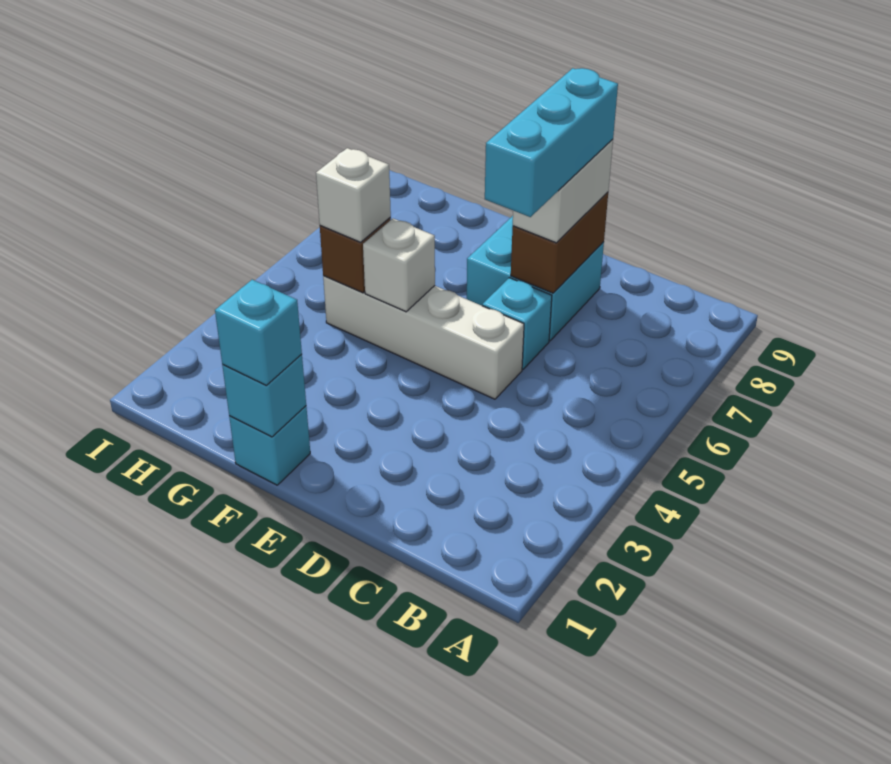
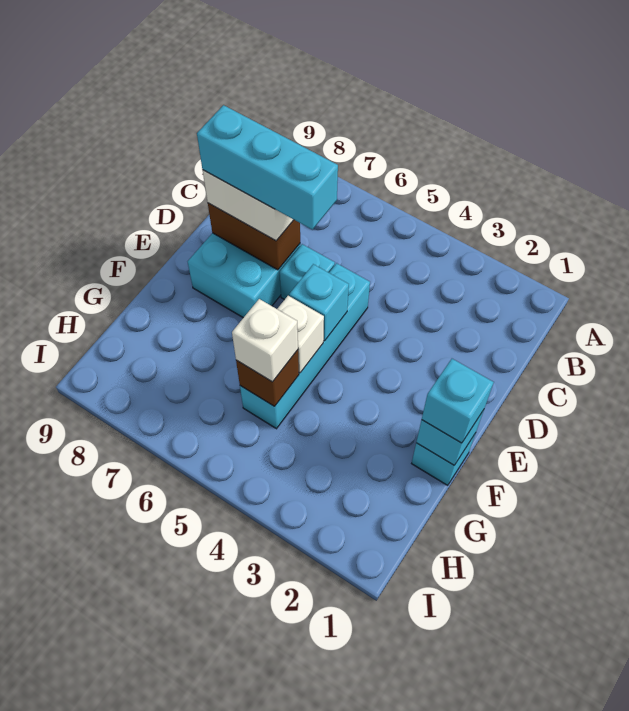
white brick D5:G5 level 1 -> cyan brick D5:G5 level 1
none -> cyan brick E5 level 2

